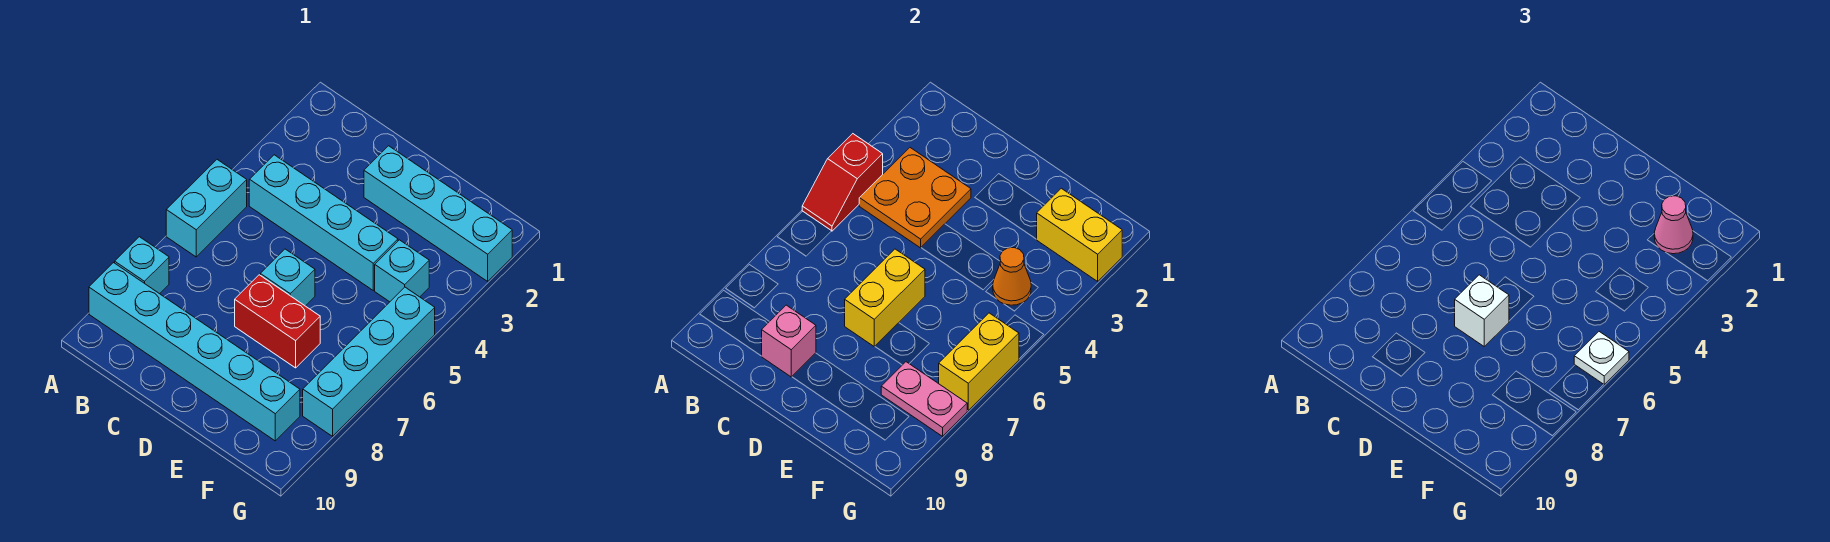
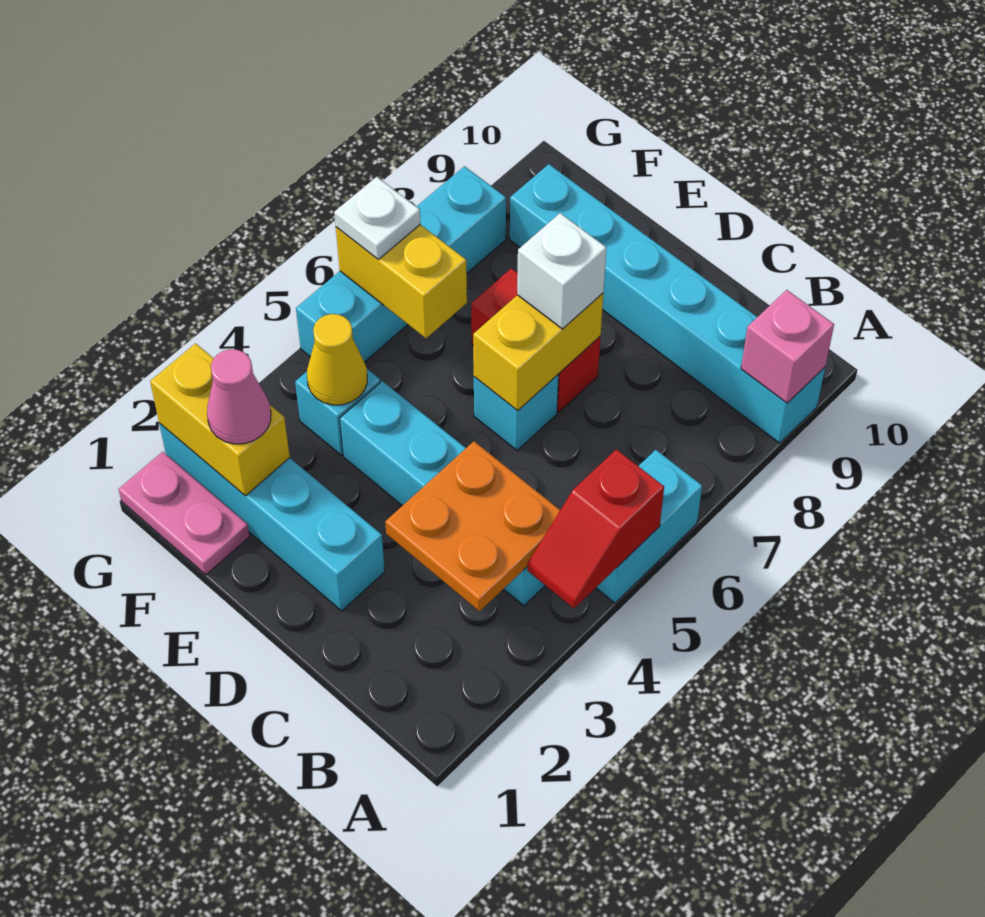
red slope A4:A5 level 2 top 4 -> red slope A4:A5 level 2 top 5
cyan brick A8 level 1 -> none
pink brick C9 level 2 -> pink brick A9 level 2
orange cone F4 level 2 -> yellow cone F4 level 2
pink plate F8:G8 level 2 -> pink plate F1:G1 level 1
yellow brick G6:G7 level 2 -> yellow brick F6:G6 level 2

